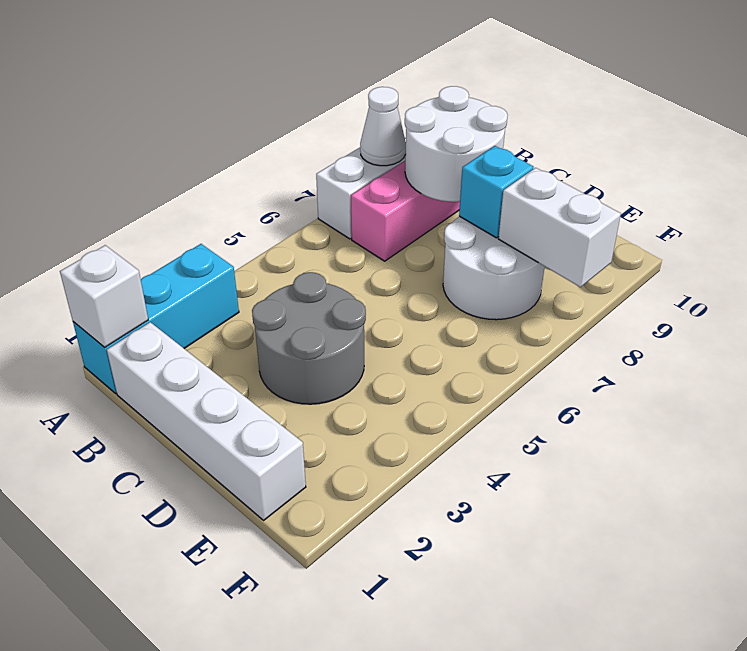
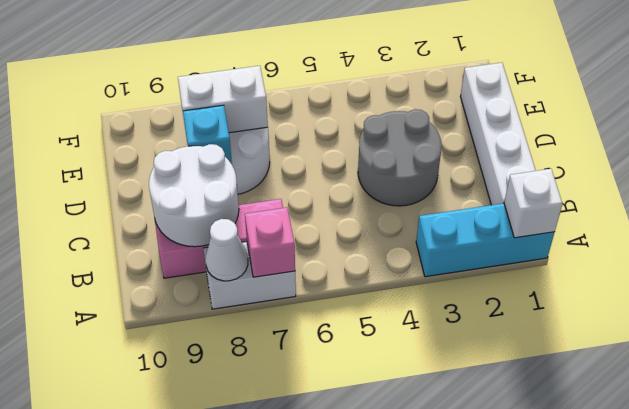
none -> pink brick A7 level 2
white brick E8:F8 level 2 -> white brick E7:E8 level 2

